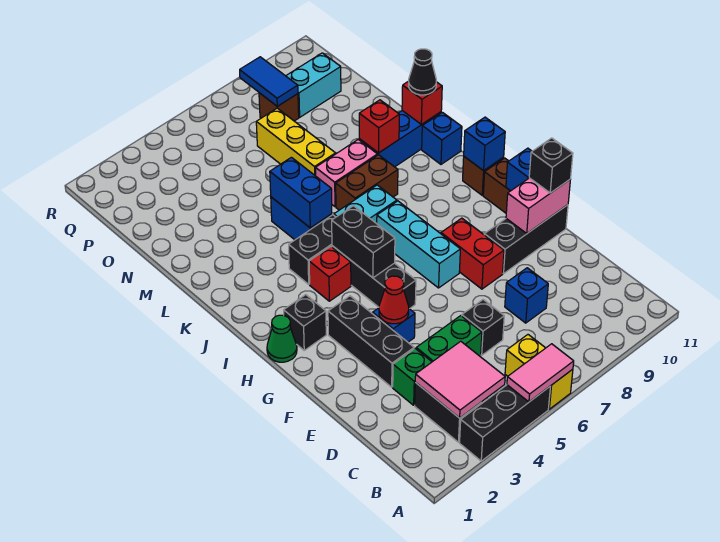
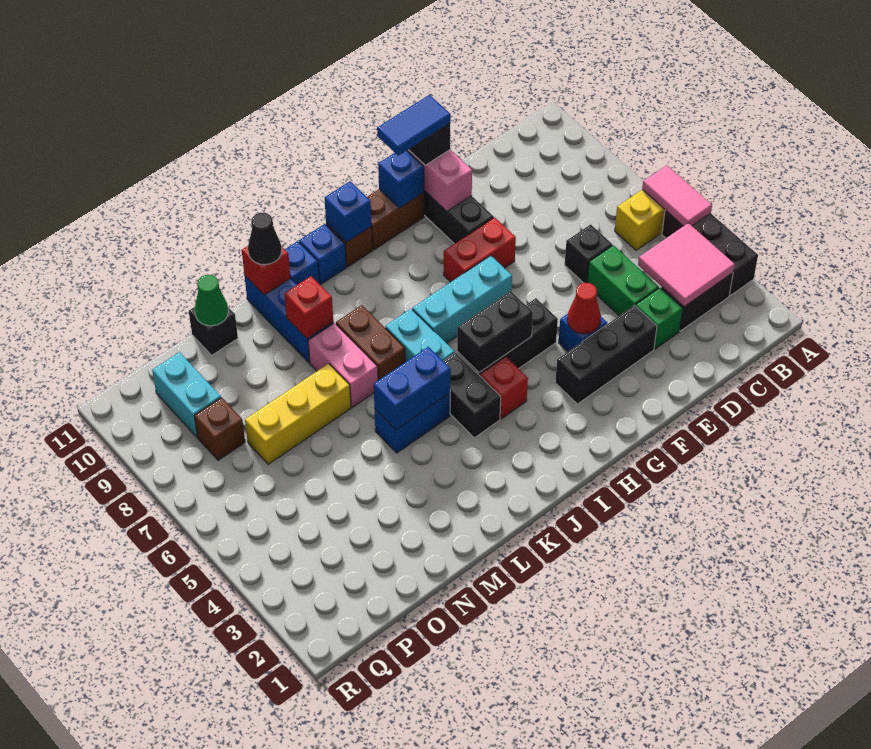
blue brick D8 level 1 -> blue brick J11 level 1
green cone H1 level 1 -> green cone N11 level 2
black brick H2 level 1 -> black brick N11 level 1
blue tile P8:Q8 level 2 -> blue tile F11:G11 level 4

